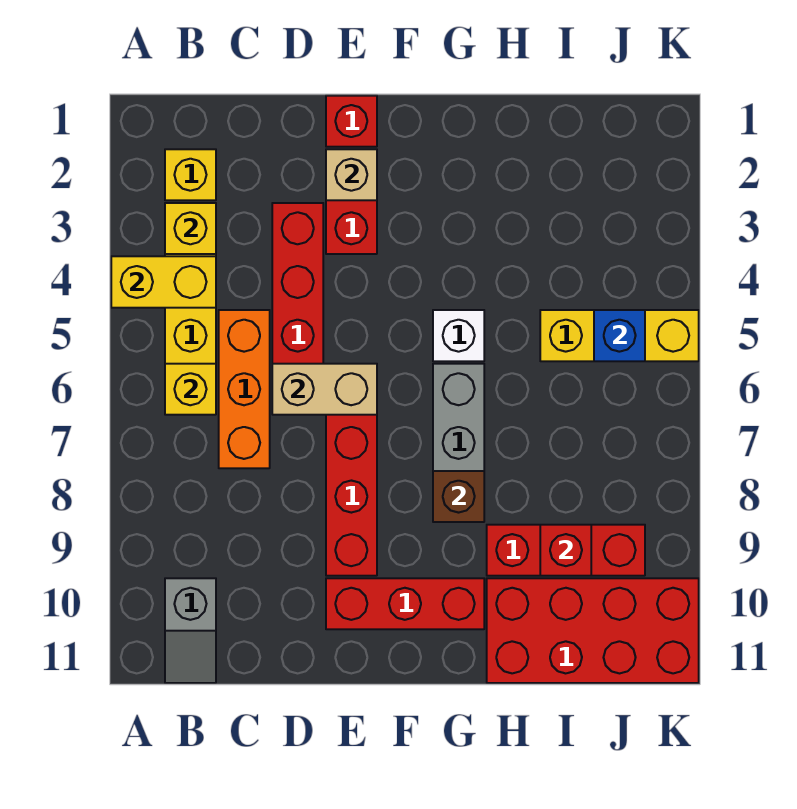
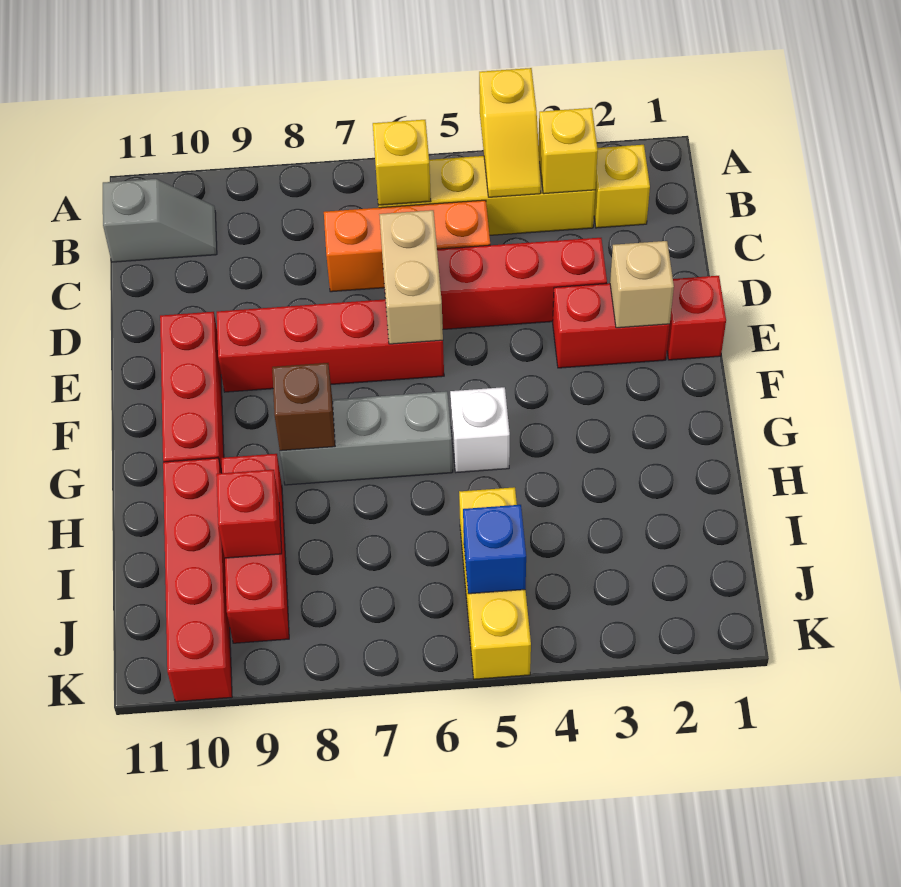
yellow brick A4:B4 level 2 -> yellow slope A4:B4 level 2 top A
grey slope B10:B11 level 1 top 10 -> grey slope B10:B11 level 1 top 11
red brick H10:K11 level 1 -> red brick H10:K10 level 1

